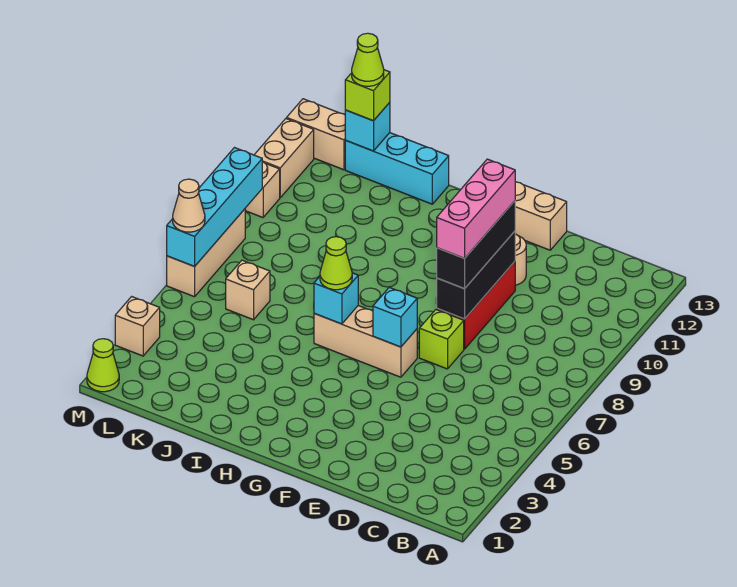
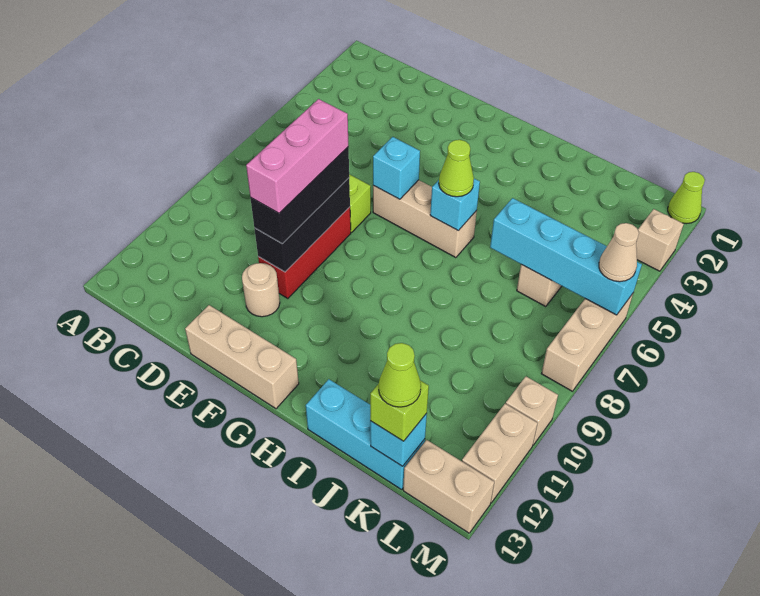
cyan brick M6:M9 level 2 -> cyan brick J6:M6 level 2

